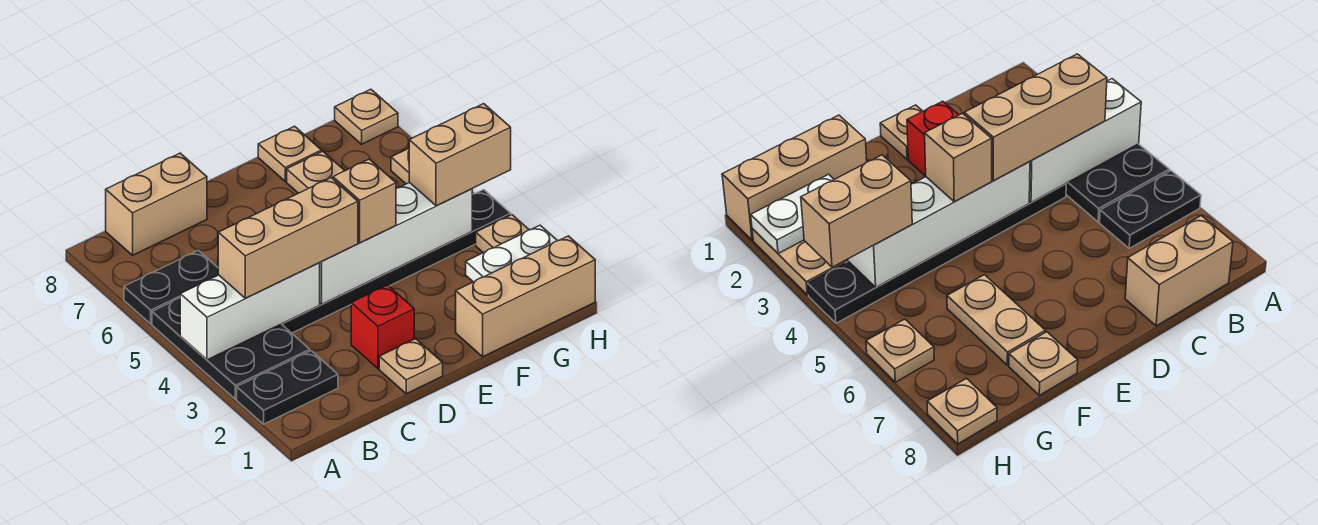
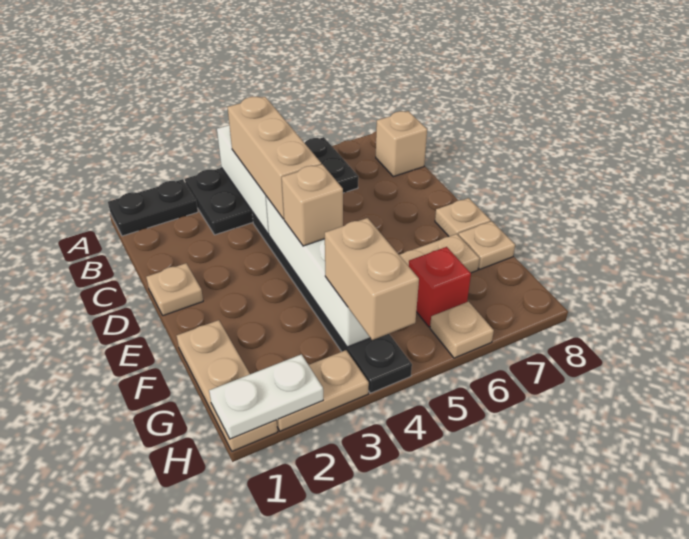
black plate A2:B2 level 1 -> black plate A1:A2 level 1
tan brick B8:C8 level 1 -> tan brick B8 level 1
red brick D2 level 1 -> red brick G6 level 1
tan brick F1:H1 level 1 -> tan plate F1:H1 level 1
white plate G2:H2 level 2 -> white plate H1:H2 level 2
tan plate H8 level 1 -> tan plate E8 level 1

